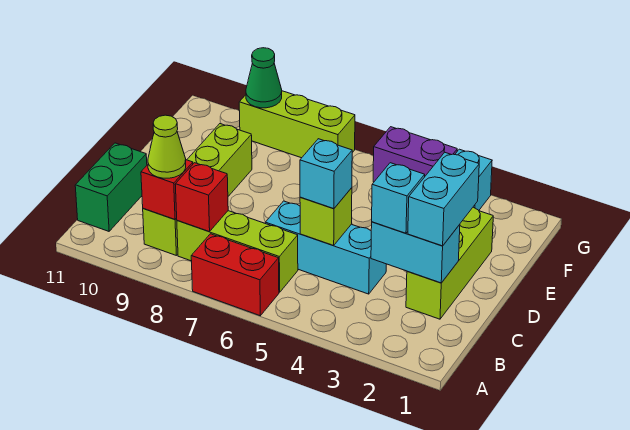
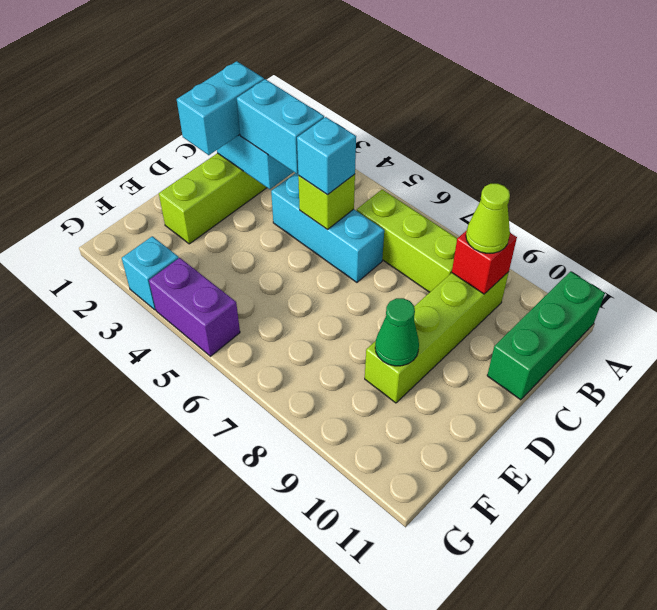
red brick A6:A7 level 1 -> none
red brick B8 level 2 -> none
green brick B11:C11 level 1 -> green brick A11:C11 level 1
cyan brick C3 level 3 -> cyan brick C3:C4 level 3
lime brick G7:G9 level 1 -> none
green cone G9 level 2 -> green cone E9 level 2

